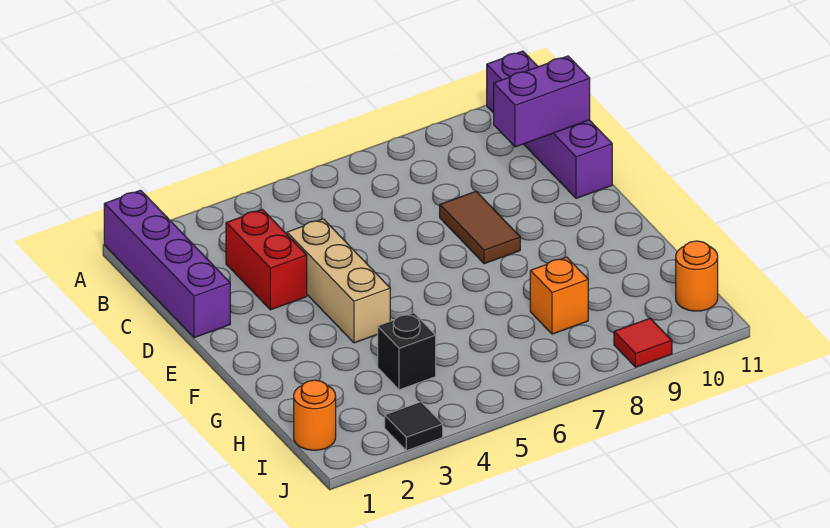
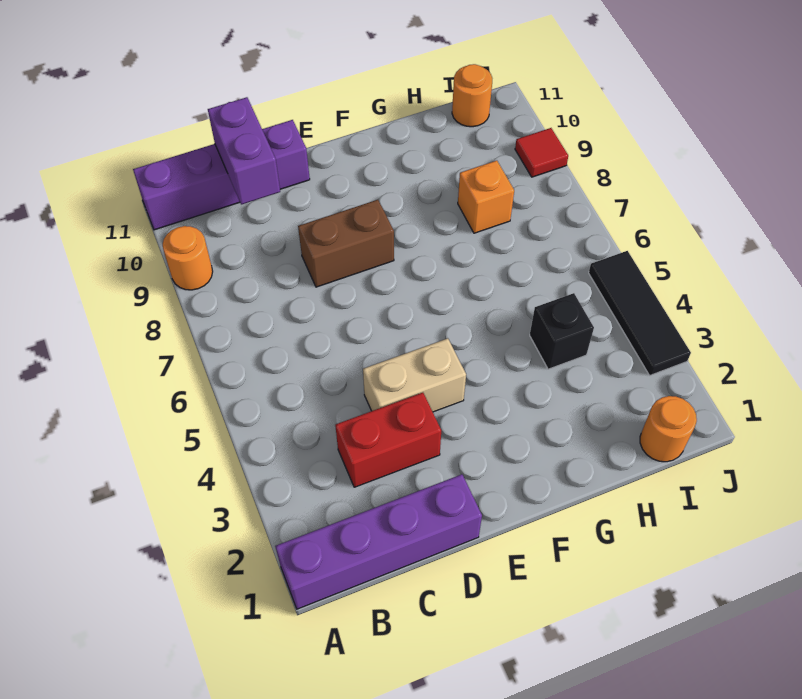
none -> orange round brick A9 level 1
tan brick D4:F4 level 1 -> tan brick D4:E4 level 1
brown tile D8:E8 level 1 -> brown brick D8:E8 level 1
black tile J3 level 1 -> black tile J3:J5 level 1

